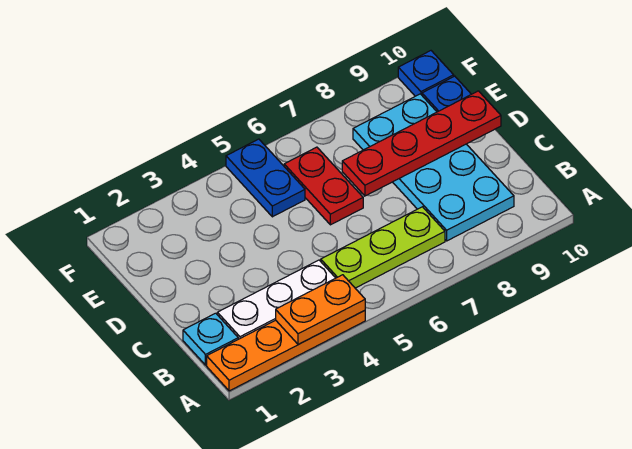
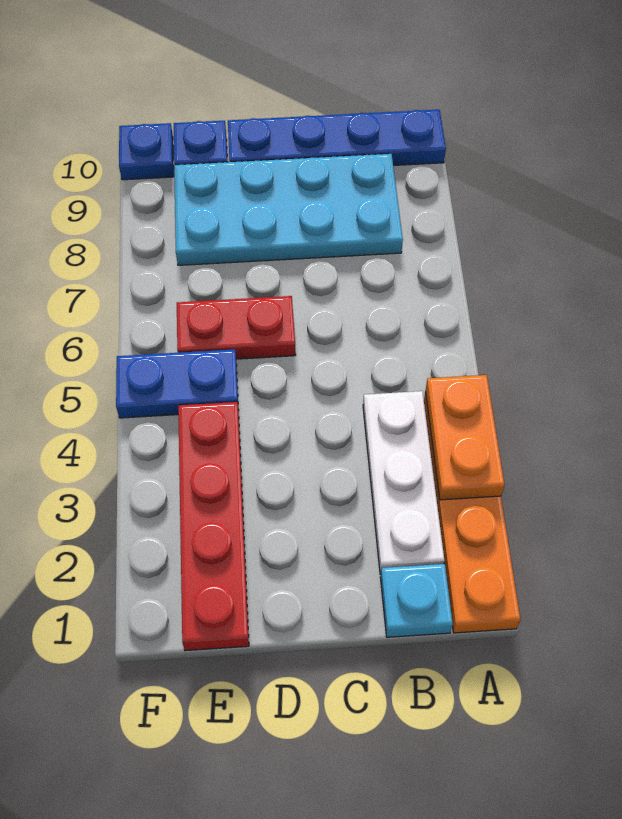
none -> blue plate A10:D10 level 1
lime plate B5:B7 level 1 -> none
red plate D7:D10 level 2 -> red plate E1:E4 level 1

